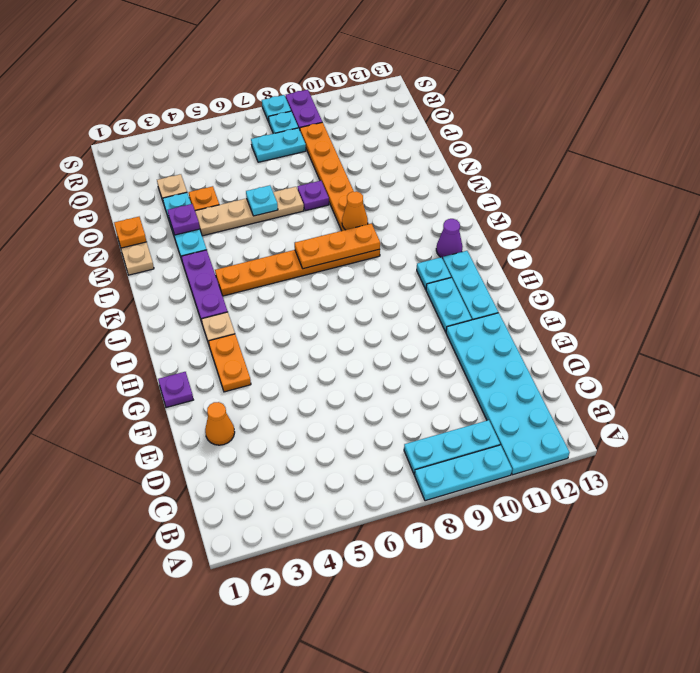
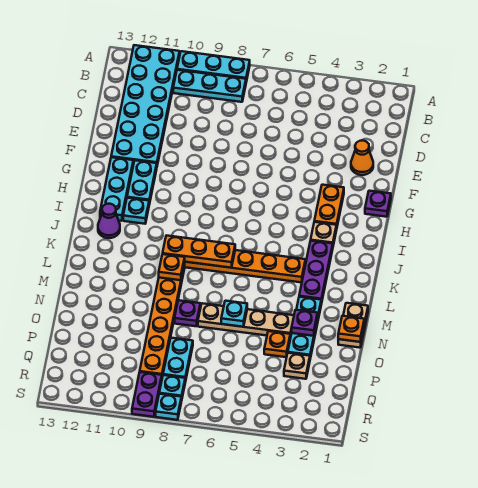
orange cone L9 level 2 -> orange plate L9 level 2
cyan plate Q7:Q8 level 1 -> cyan plate P8:Q8 level 1

